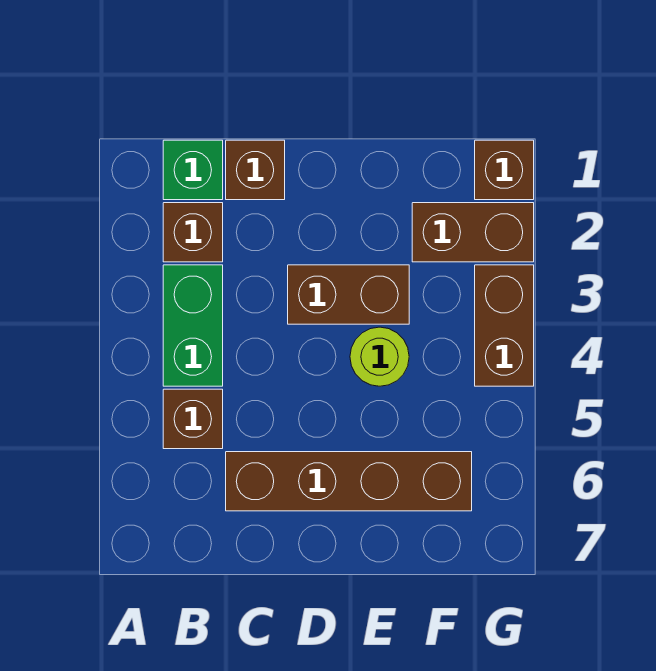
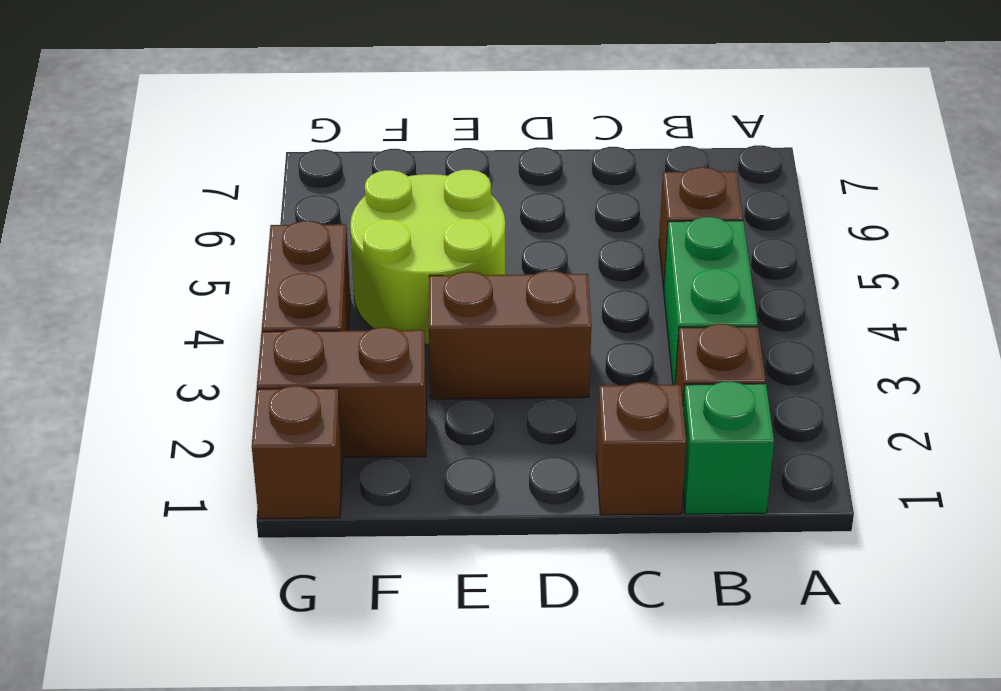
brown brick C6:F6 level 1 -> none
lime round brick E4 level 1 -> lime round brick E4:F5 level 1

